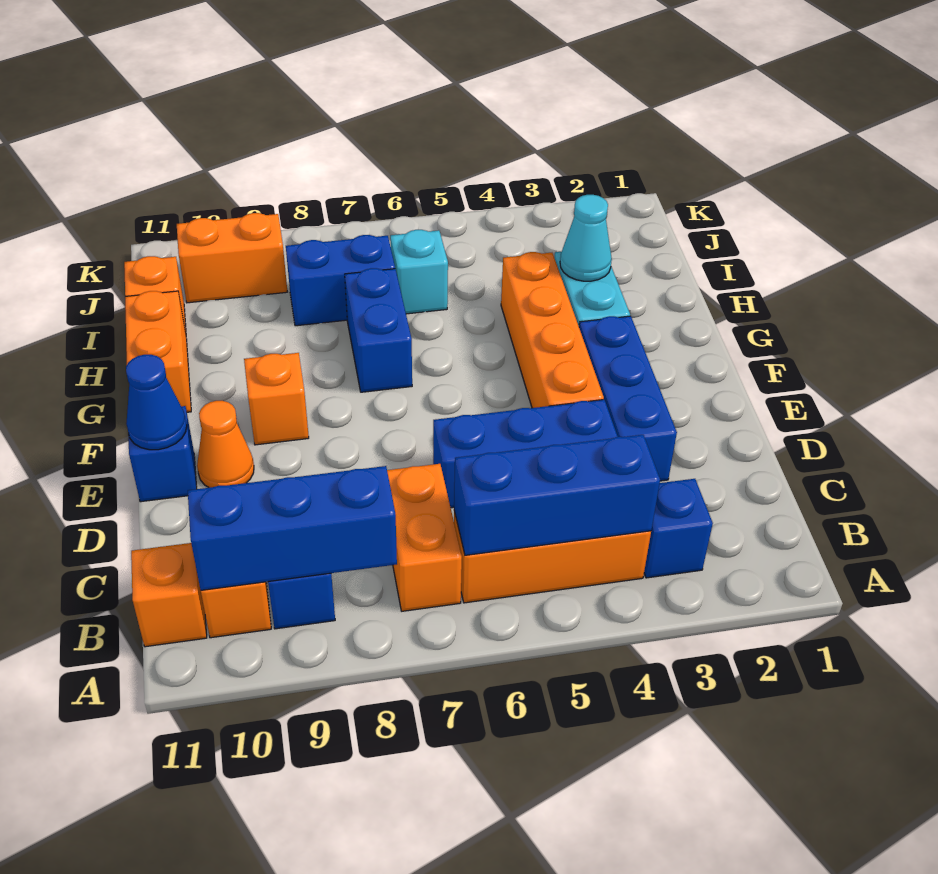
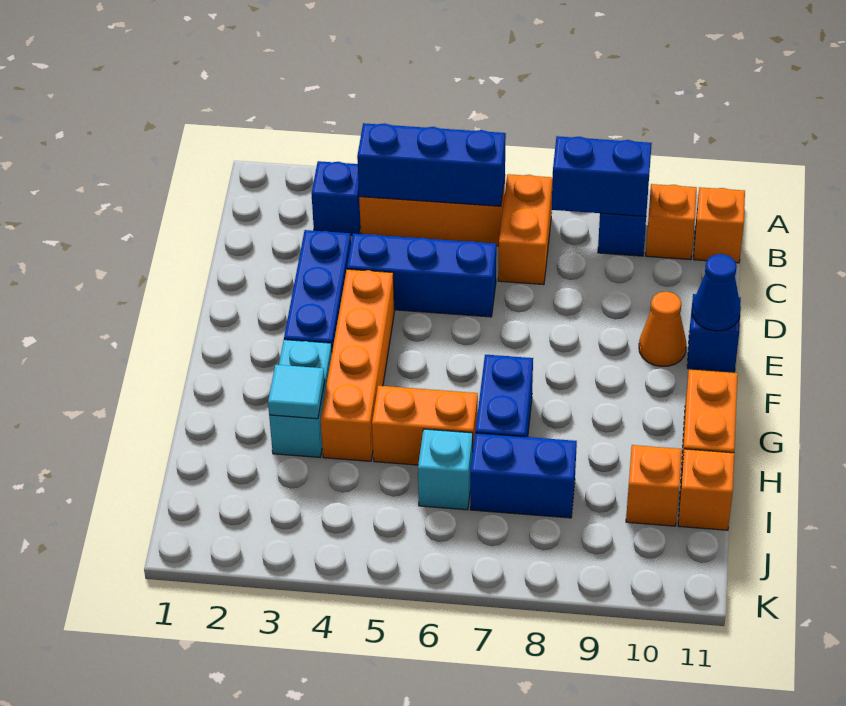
blue brick B8:B10 level 2 -> blue brick B8:B9 level 2
orange brick F9 level 1 -> orange brick I10 level 1
cyan cone H3 level 2 -> cyan tile H3 level 2
orange brick J9:J10 level 1 -> orange brick H5:H6 level 1

